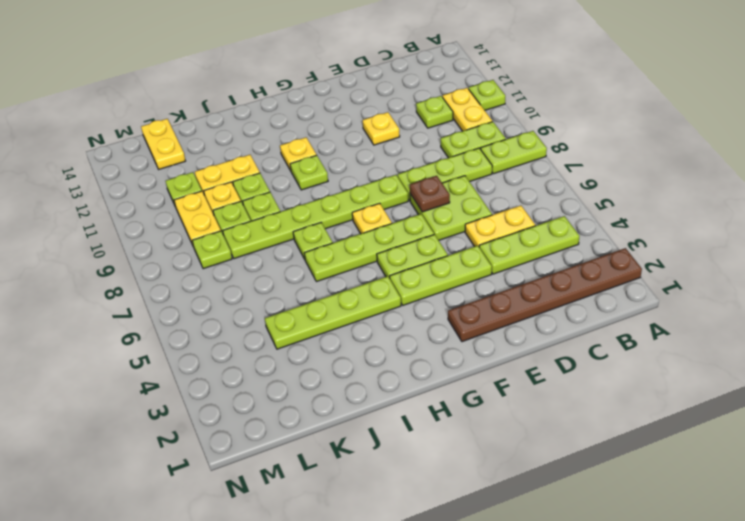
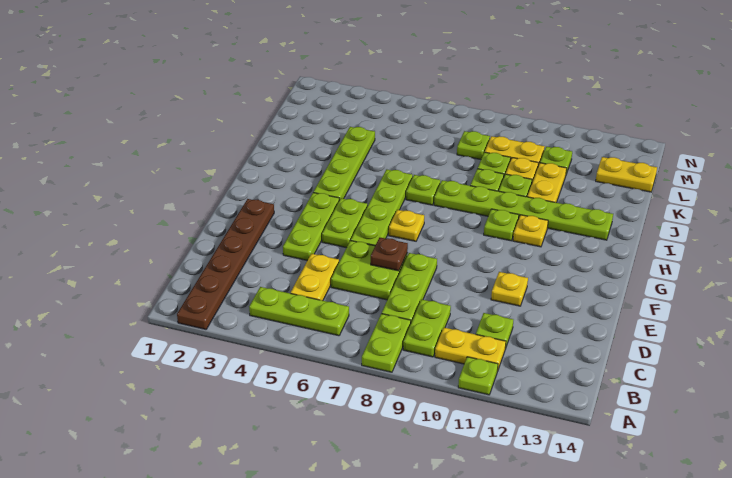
lime plate B4:D4 level 1 -> lime plate B4:B6 level 1
lime plate F8:K8 level 1 -> lime plate I8:I13 level 1

